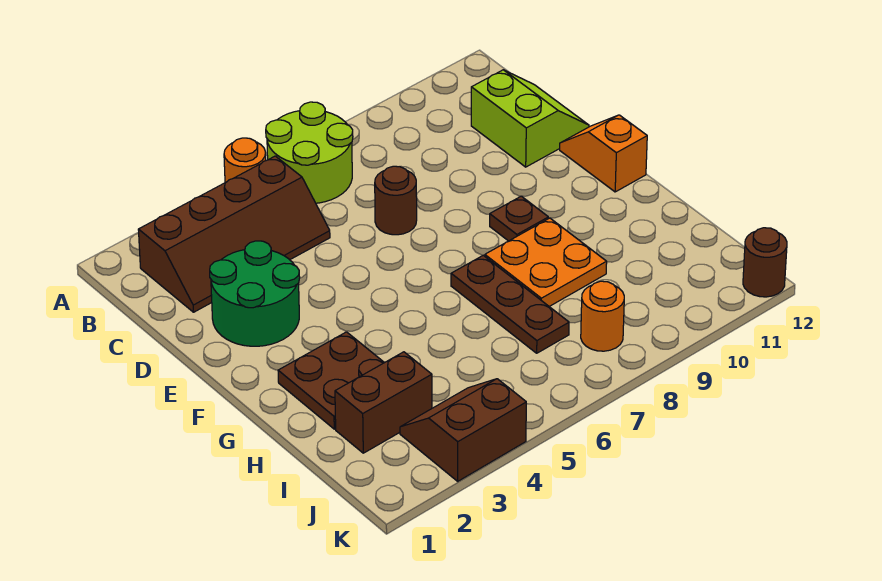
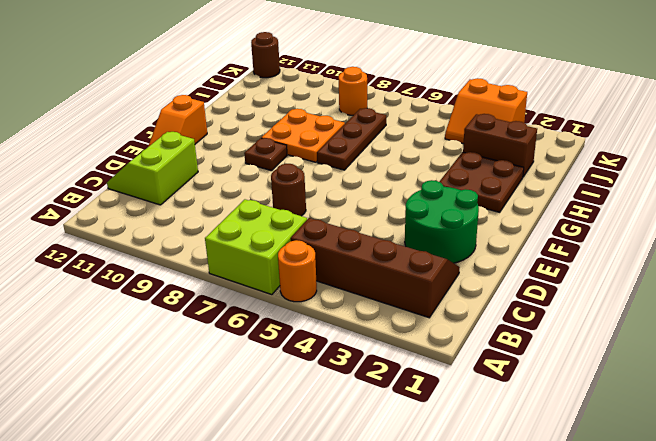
lime round brick A6:B7 level 1 -> lime brick A6:B7 level 1
brown slope J3:K4 level 1 top K -> orange slope J3:K4 level 1 top K

